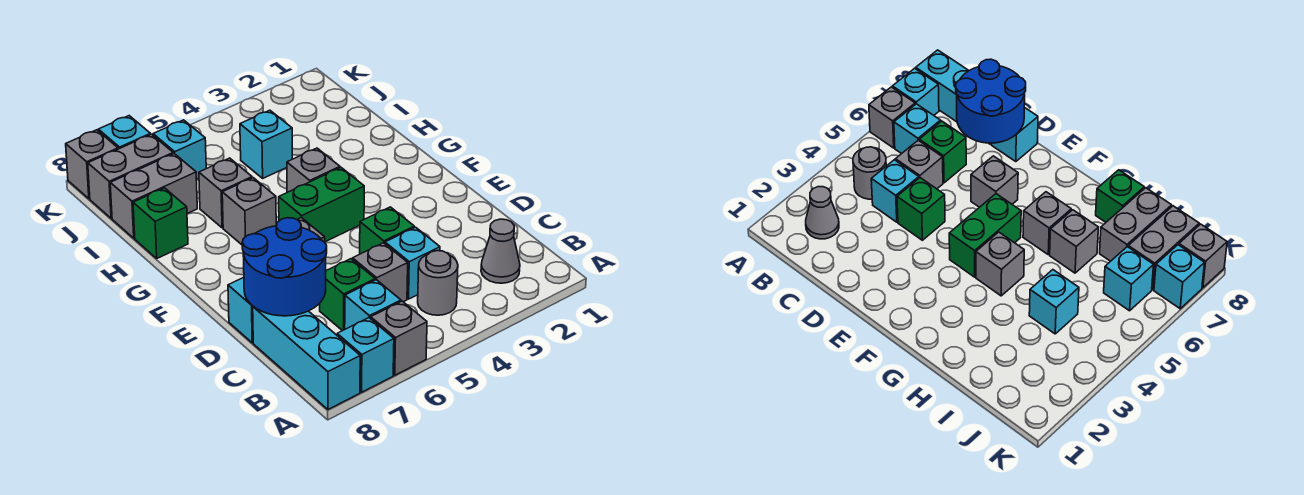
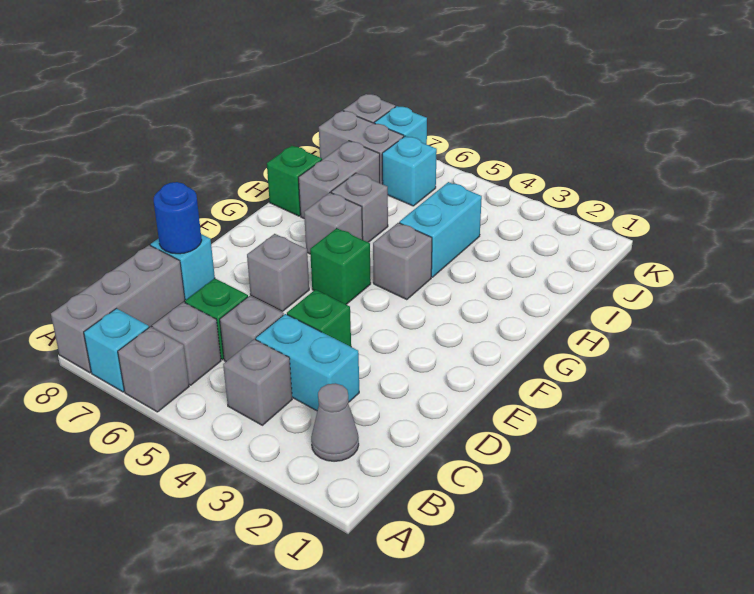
cyan brick A8:C8 level 1 -> grey brick A8:C8 level 1
grey round brick B4 level 1 -> grey brick B4 level 1
cyan brick B6 level 1 -> grey brick B6 level 1
cyan brick C4 level 1 -> cyan brick C3:C4 level 1
blue round brick C7:D8 level 2 -> blue round brick D8 level 2
green brick F4:F5 level 1 -> green brick F5 level 1
cyan brick I4 level 1 -> cyan brick H4:I4 level 1
grey brick I7:I8 level 1 -> grey brick H7:I7 level 1

